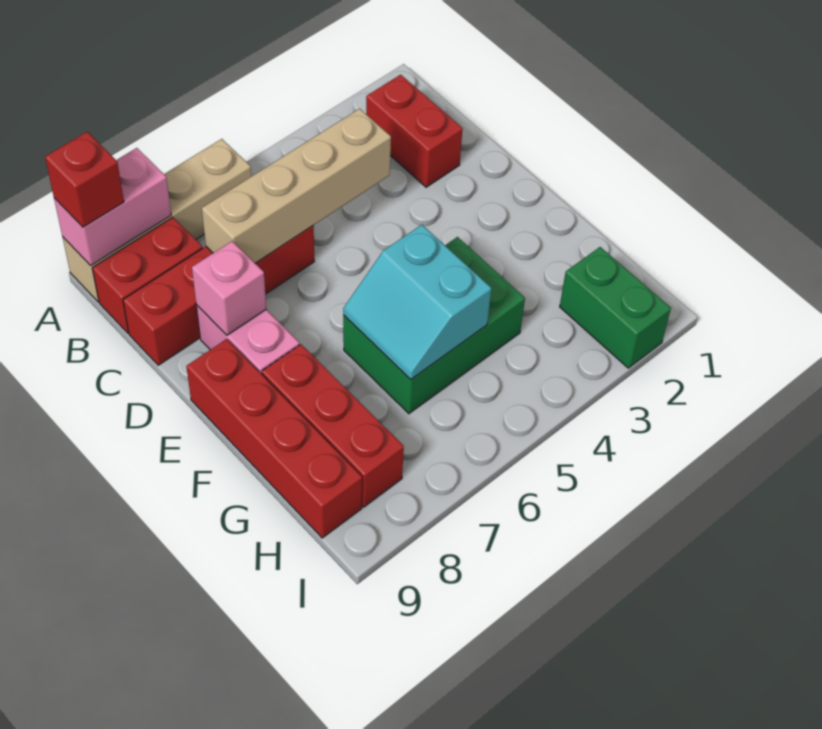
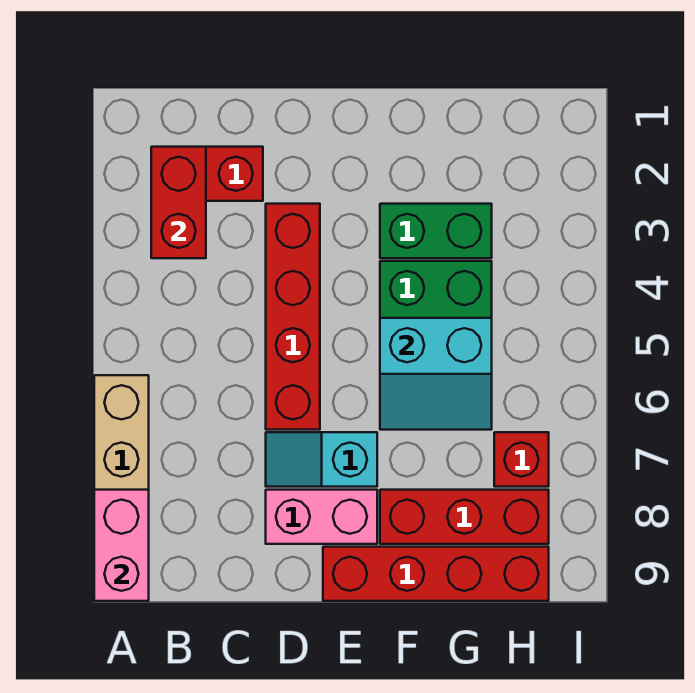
red brick A9 level 3 -> red brick H7 level 1
red brick B8:B9 level 1 -> red brick B2:B3 level 2
tan brick C4:C7 level 2 -> none
red brick C6:C9 level 1 -> red brick D3:D6 level 1
none -> cyan slope D7:E7 level 1 top E
pink brick D8 level 2 -> none
green brick H2:I2 level 1 -> green brick F3:G3 level 1

